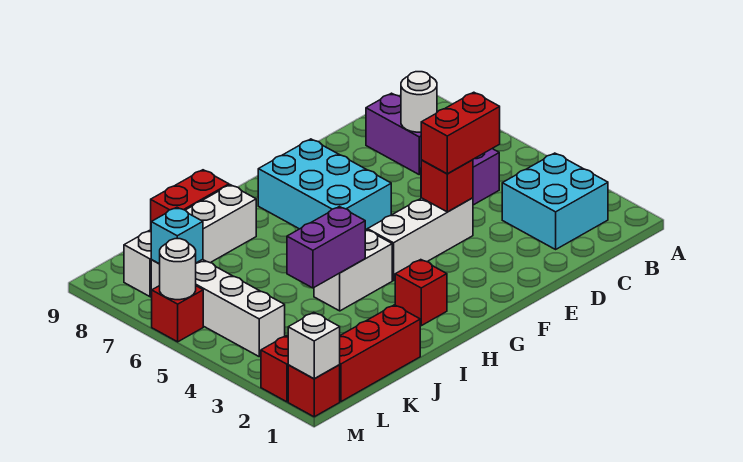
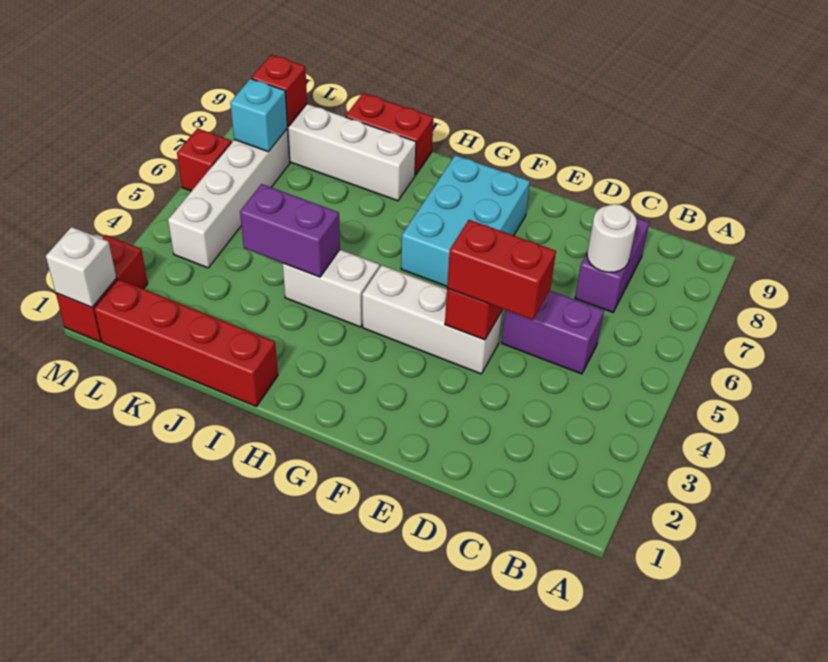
cyan brick B2:C3 level 1 -> none
red brick H2 level 1 -> red brick L8 level 2
red brick J1:L1 level 1 -> red brick I1:L1 level 1
white round brick M6 level 2 -> none

